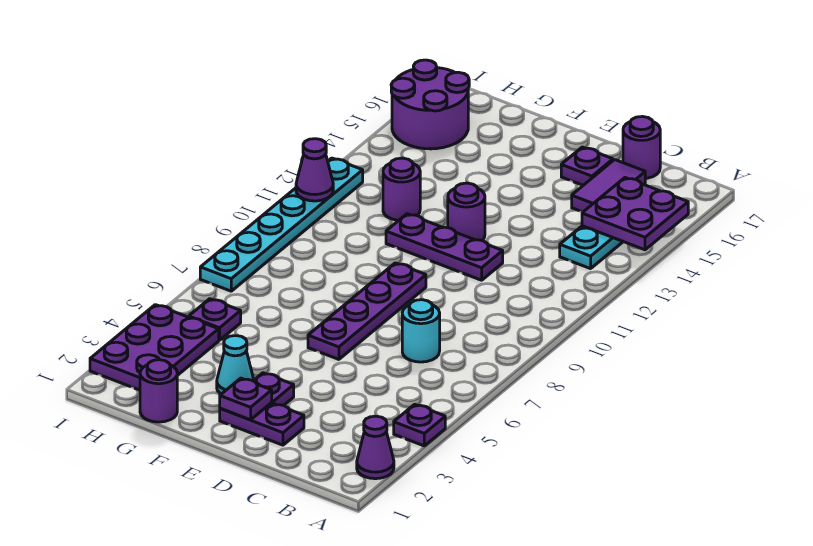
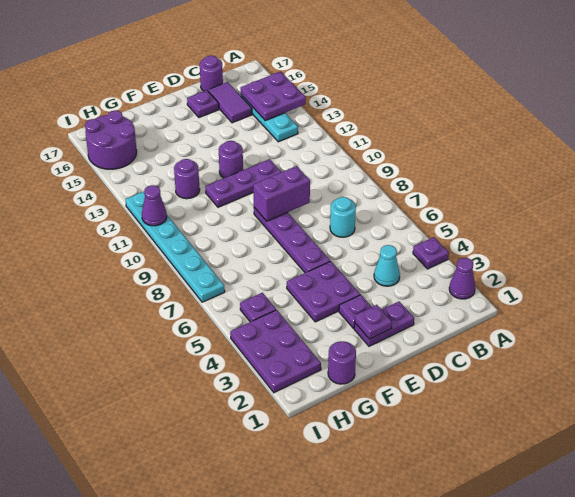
none -> purple brick D9:E9 level 2
none -> purple plate E4:F5 level 1
cyan cone F3 level 1 -> cyan cone C4 level 1

